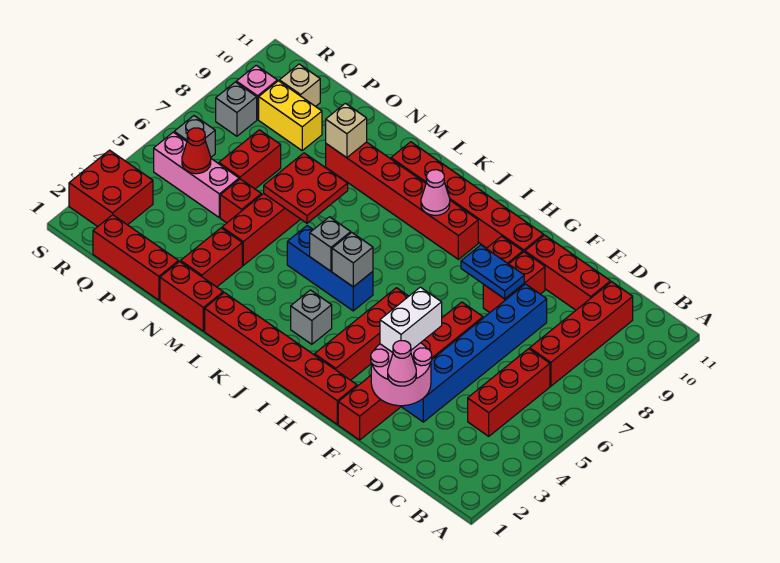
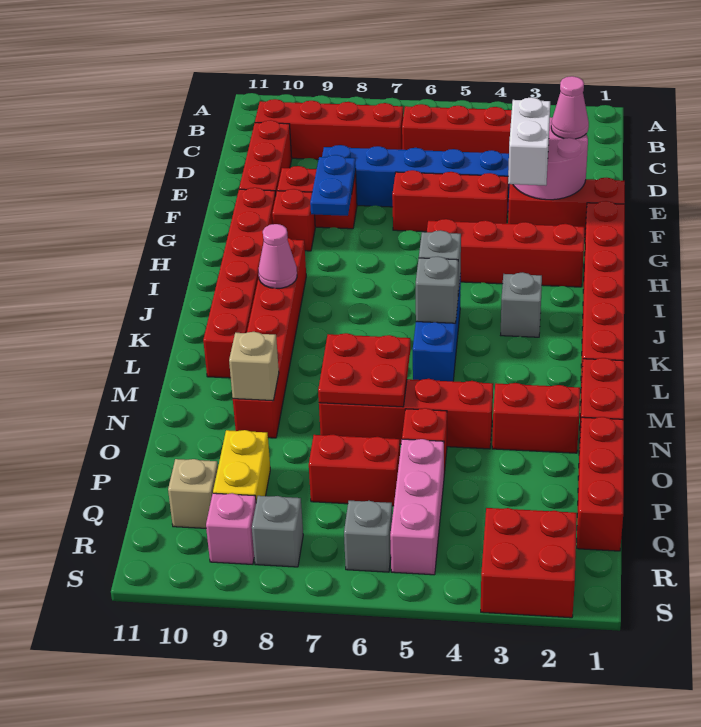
white brick F3:F4 level 3 -> white brick F3:G3 level 3
red cone Q5 level 2 -> none

